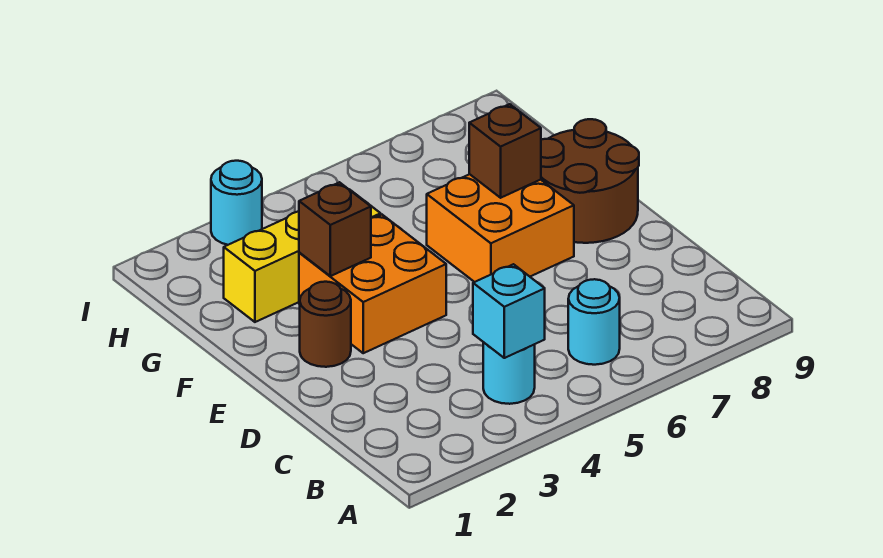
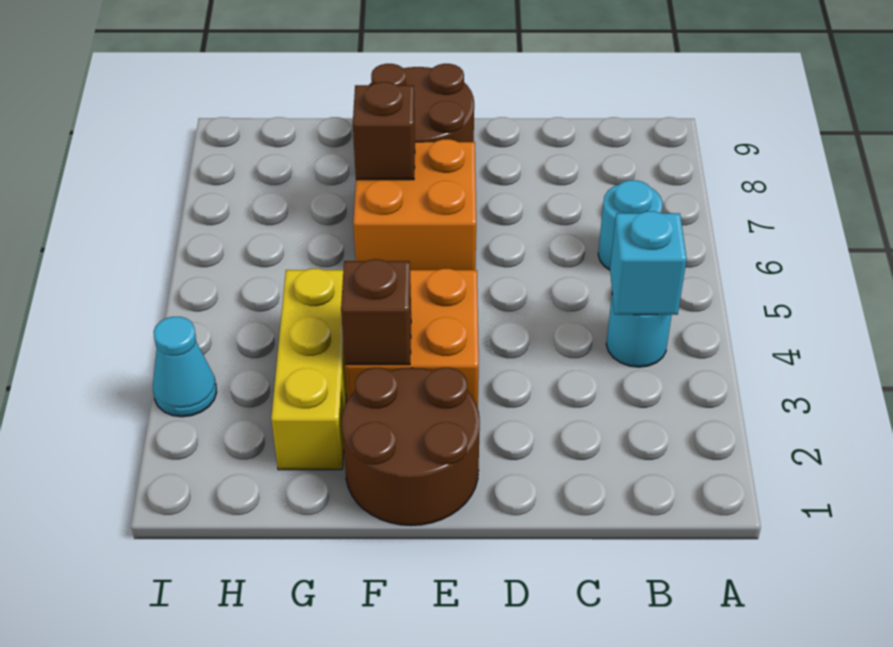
brown round brick E2 level 1 -> brown round brick E1:F2 level 1
cyan round brick I3 level 1 -> cyan cone I3 level 1

